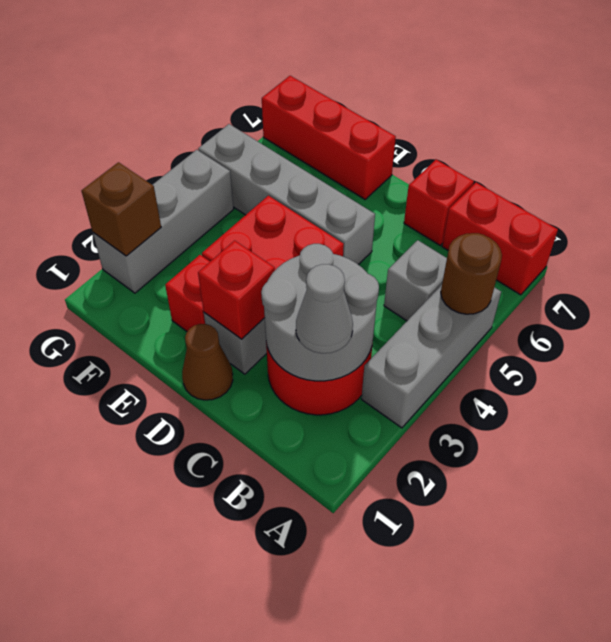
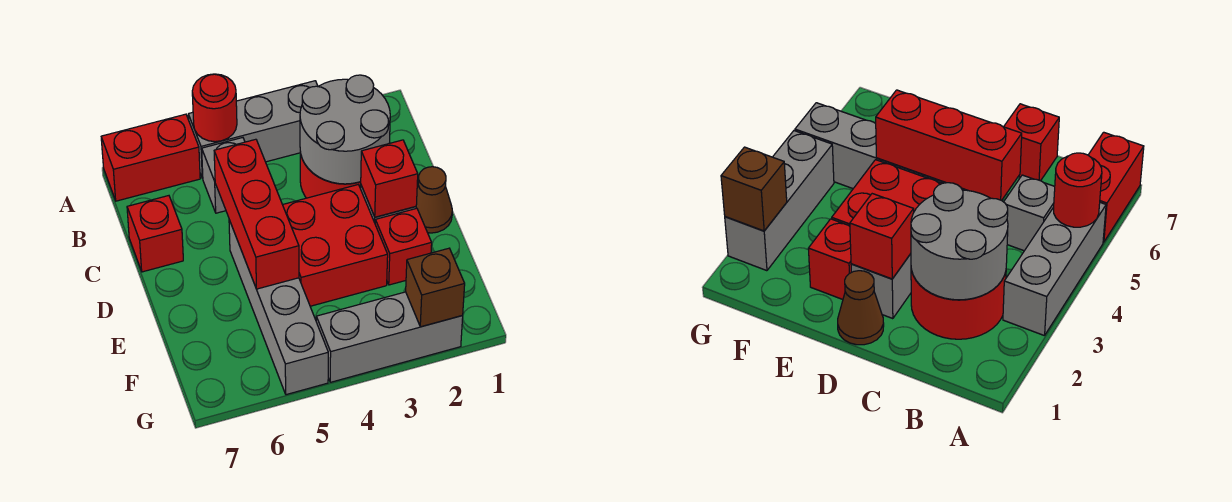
brown round brick A5 level 2 -> red round brick A5 level 2
red brick A7:B7 level 1 -> red brick A6:A7 level 1
grey cone B2 level 3 -> none
red brick E7:G7 level 1 -> red brick C5:E5 level 2

